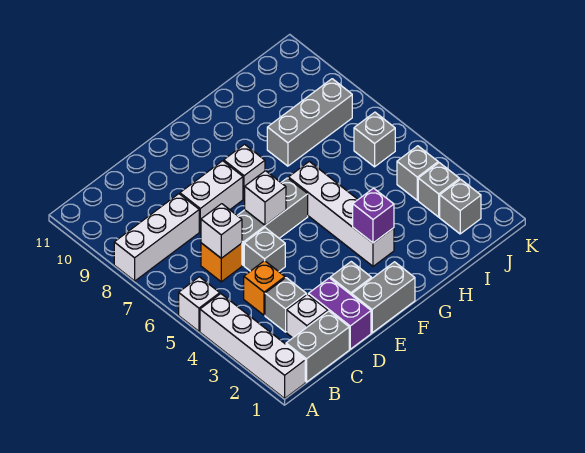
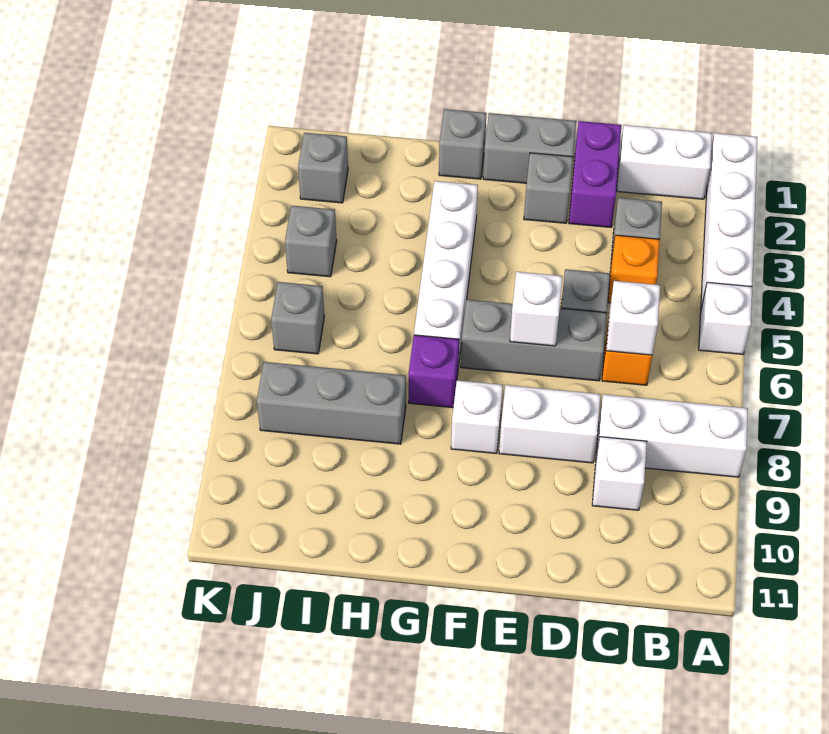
grey brick B1:C1 level 1 -> white brick B1:C1 level 1
white brick C2 level 1 -> white brick C9 level 1
purple brick G3 level 2 -> purple brick G7 level 1
grey brick J3 level 1 -> grey brick G1 level 1

